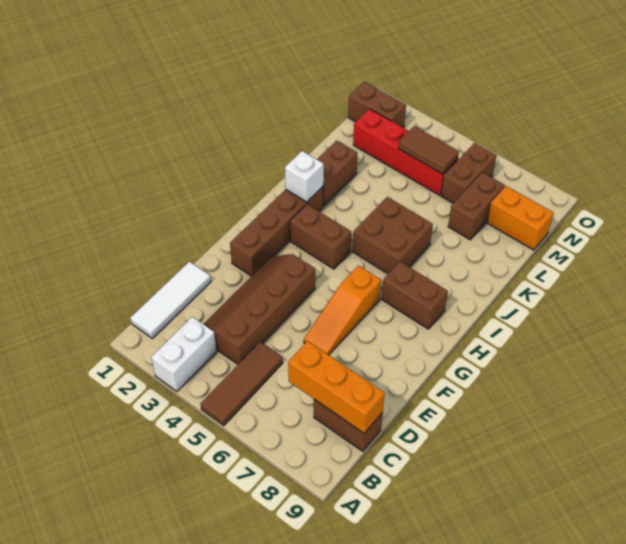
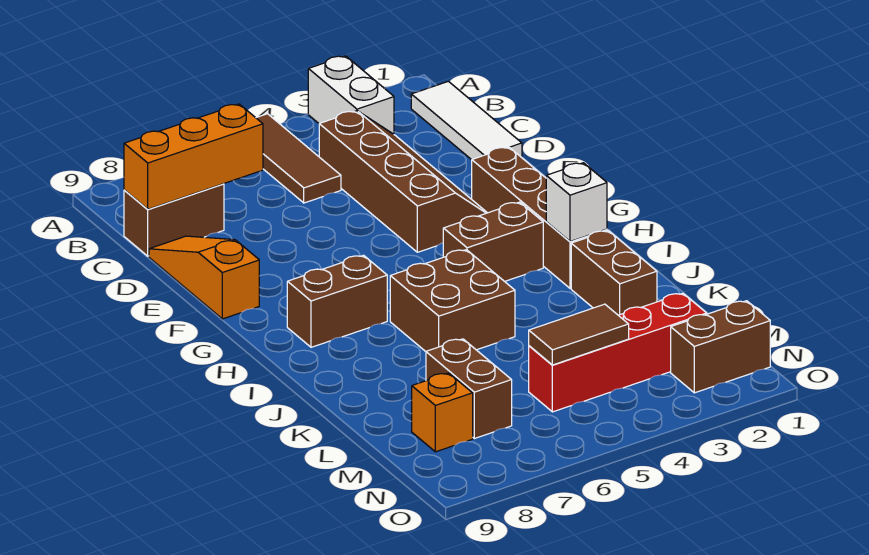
orange slope E6:G6 level 1 top G -> orange slope D9:F9 level 1 top F
brown brick M6:N6 level 1 -> none
orange brick M8:M9 level 1 -> orange brick M8 level 1

